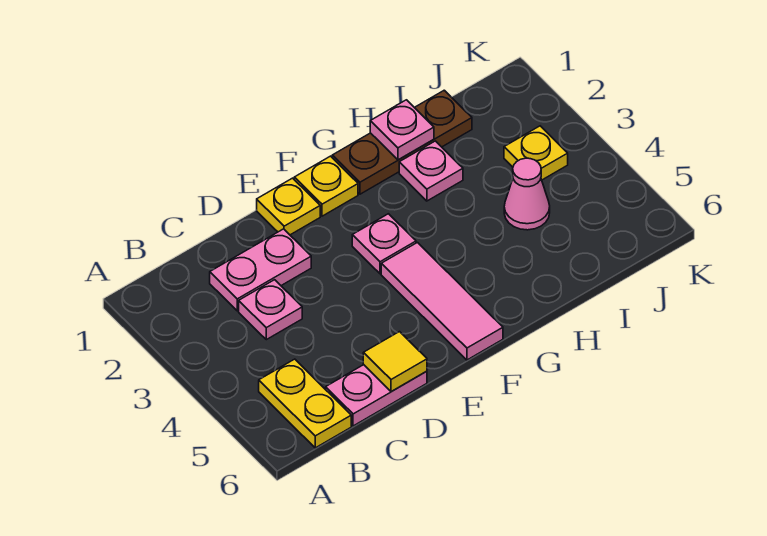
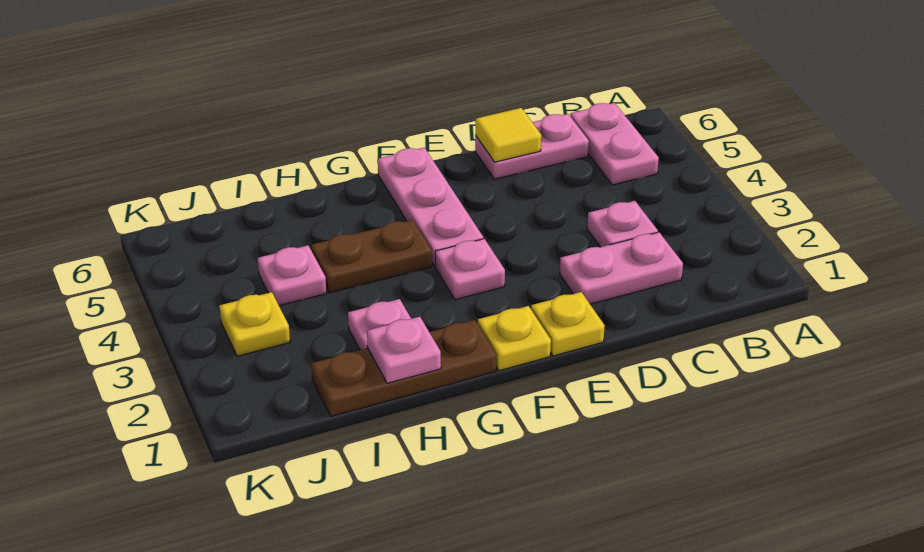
yellow plate B5:B6 level 1 -> pink plate B5:B6 level 1
pink tile F4:F6 level 1 -> pink plate F4:F6 level 1
none -> brown plate G4:H4 level 1
pink cone I4 level 1 -> pink plate I4 level 1

